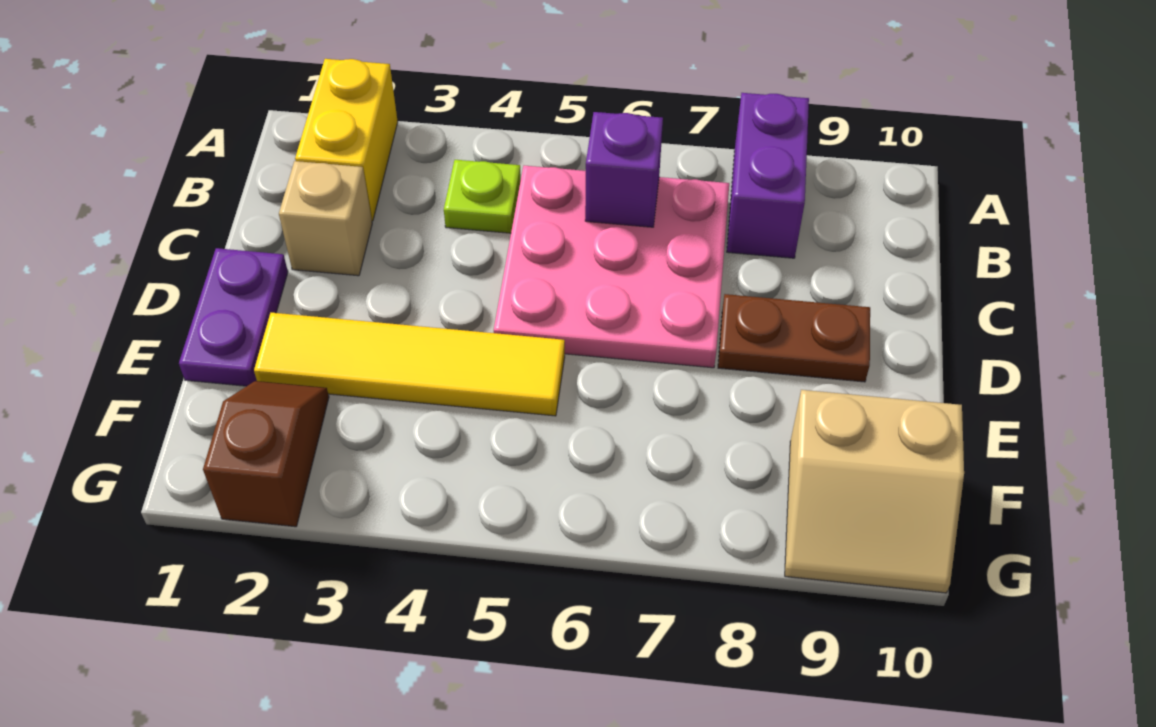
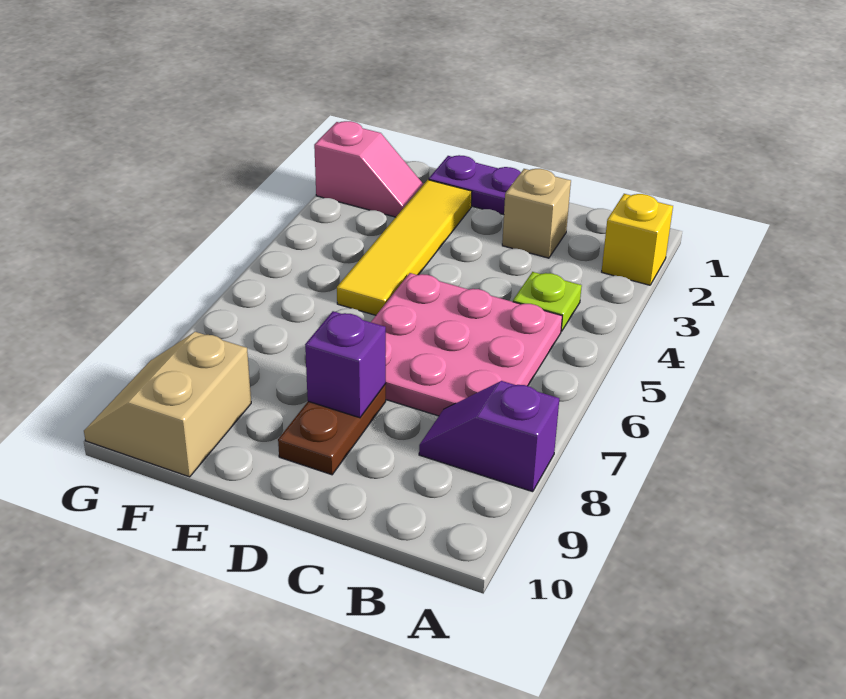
yellow brick A2:B2 level 1 -> yellow brick A2 level 1
purple brick A8:B8 level 1 -> purple slope A8:B8 level 1 top A
purple brick B6 level 2 -> purple brick D8 level 2
brown slope F2:G2 level 1 top G -> pink slope F2:G2 level 1 top G

